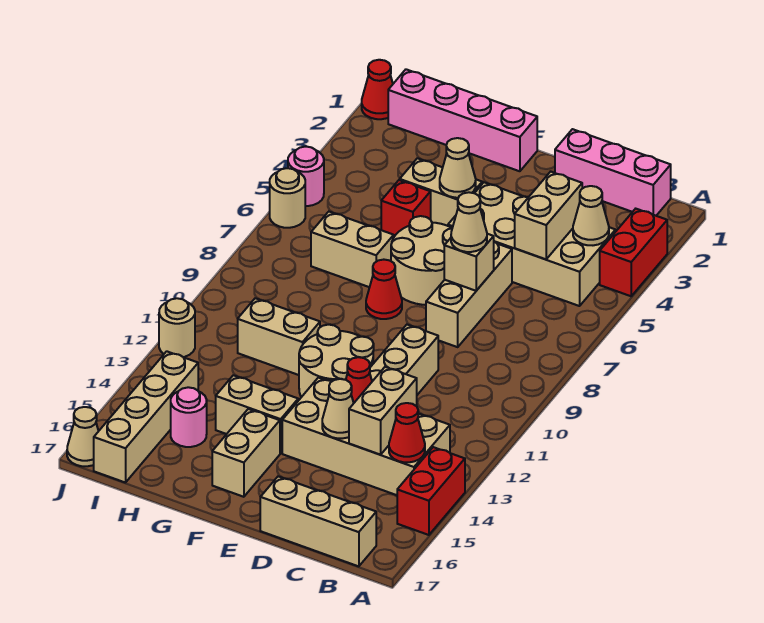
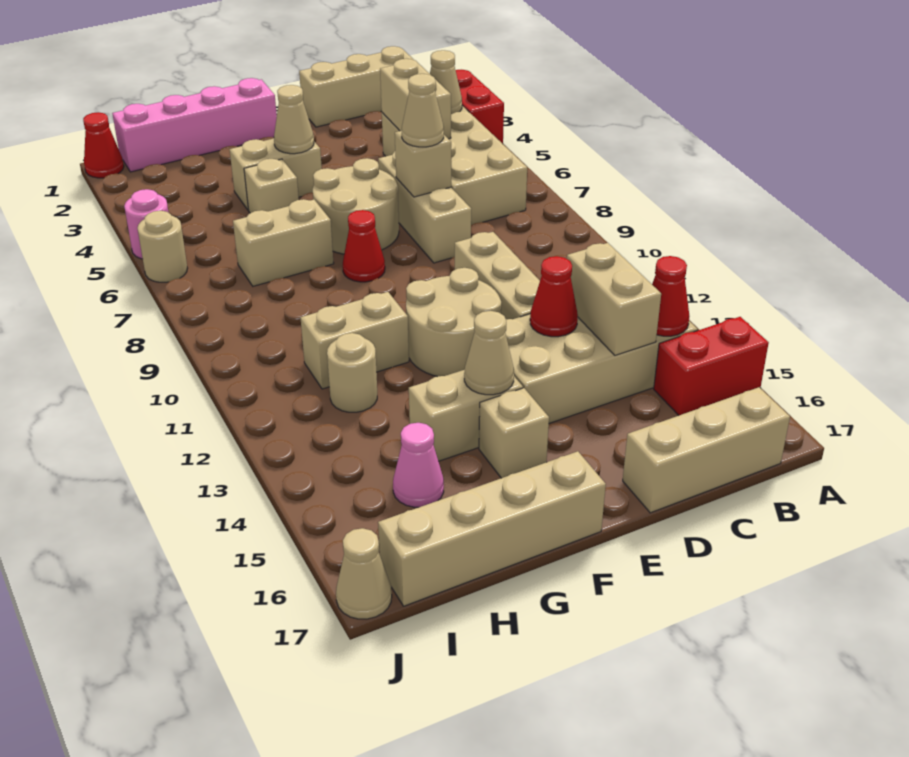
red brick A14:A15 level 1 -> red brick A15:B15 level 1
pink brick B1:D1 level 1 -> tan brick B1:D1 level 1
tan brick B4:E5 level 1 -> tan brick B4:C7 level 1
tan cone D14 level 2 -> tan cone F14 level 2
tan brick F15:F16 level 1 -> tan brick F15 level 1
red brick G5 level 1 -> tan brick G5 level 1
pink round brick H15 level 1 -> pink cone H15 level 1
tan brick I14:I17 level 1 -> tan brick F17:I17 level 1
tan round brick J12 level 1 -> tan round brick H12 level 1

